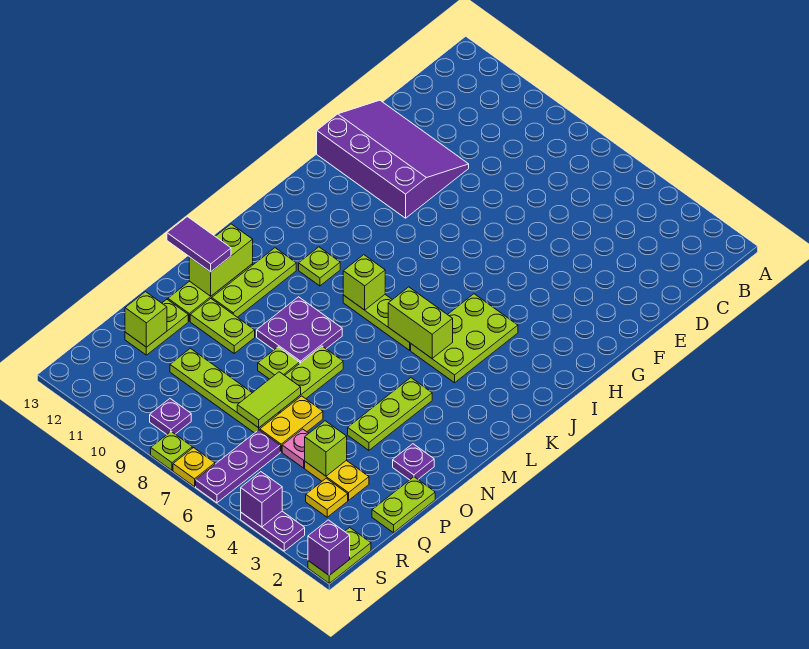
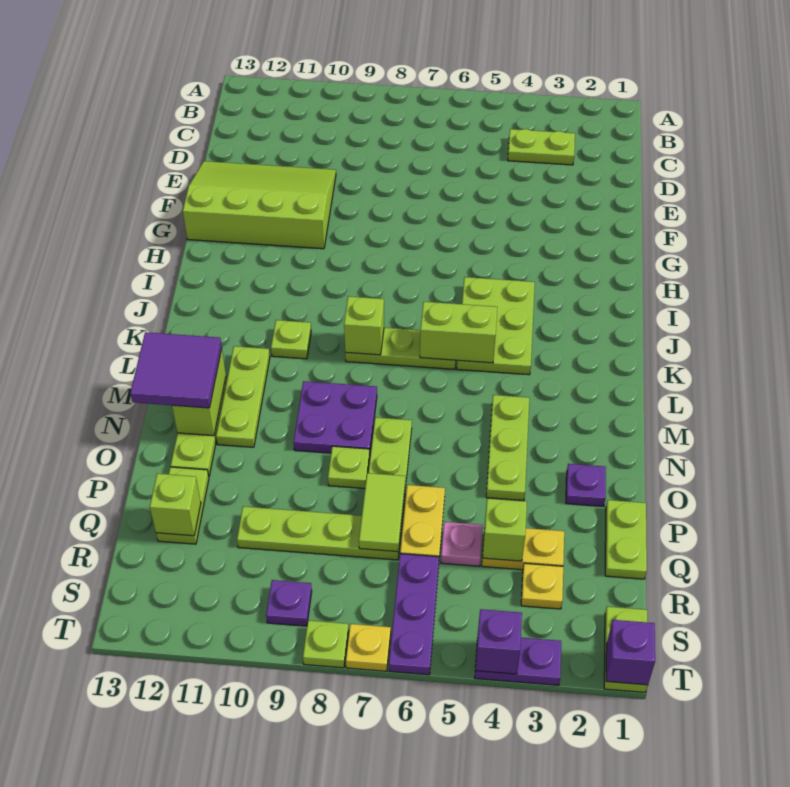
purple slope E10:G13 level 1 top G -> lime slope E10:G13 level 1 top G
purple tile N12:N13 level 3 -> purple tile M12:N13 level 3
lime plate O10:O11 level 1 -> lime plate C3:C4 level 1

